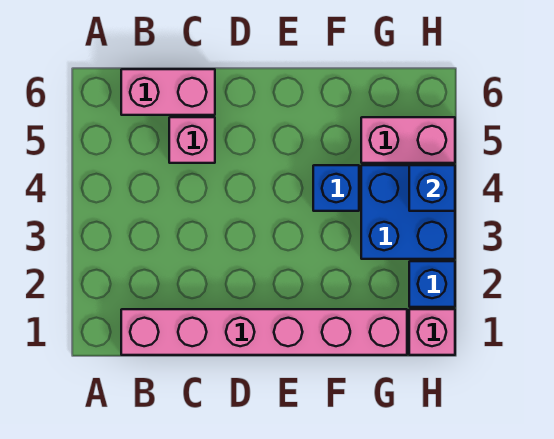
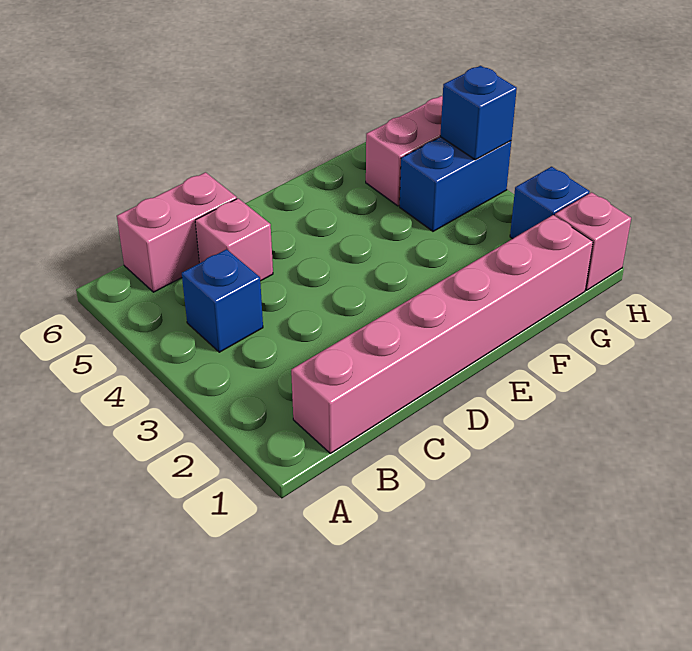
blue brick F4 level 1 -> blue brick B4 level 1
blue brick G3:H4 level 1 -> blue brick G4:H4 level 1

